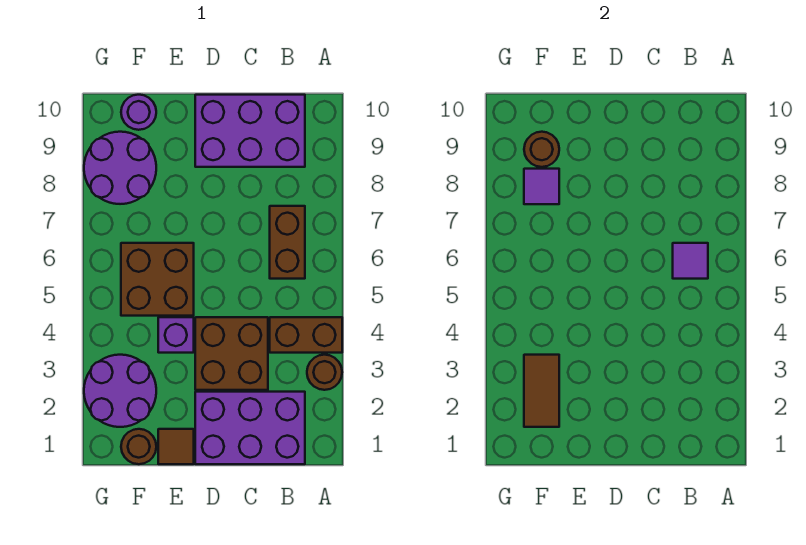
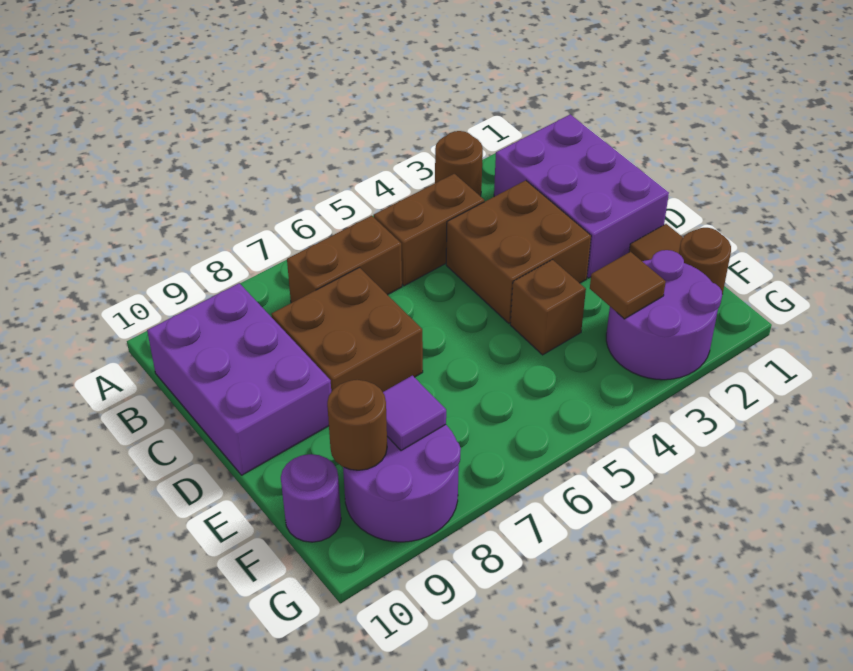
brown brick A4:B4 level 1 -> brown brick B4:B5 level 1
purple tile B6 level 2 -> none
purple brick E4 level 1 -> brown brick E4 level 1
brown brick E5:F6 level 1 -> brown brick C7:D8 level 1
brown tile F2:F3 level 2 -> brown tile F3 level 2

